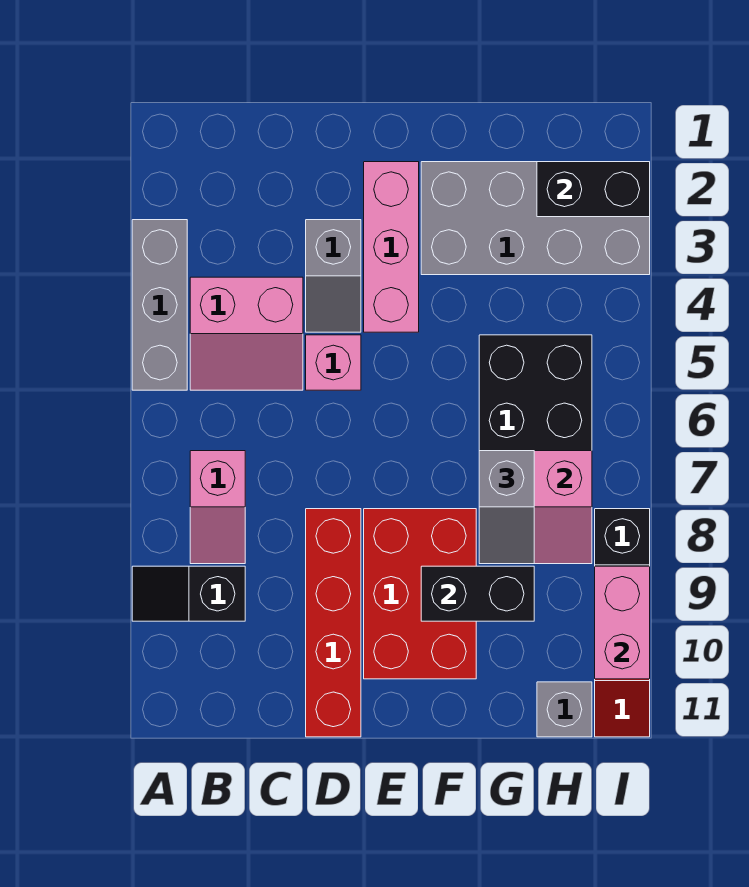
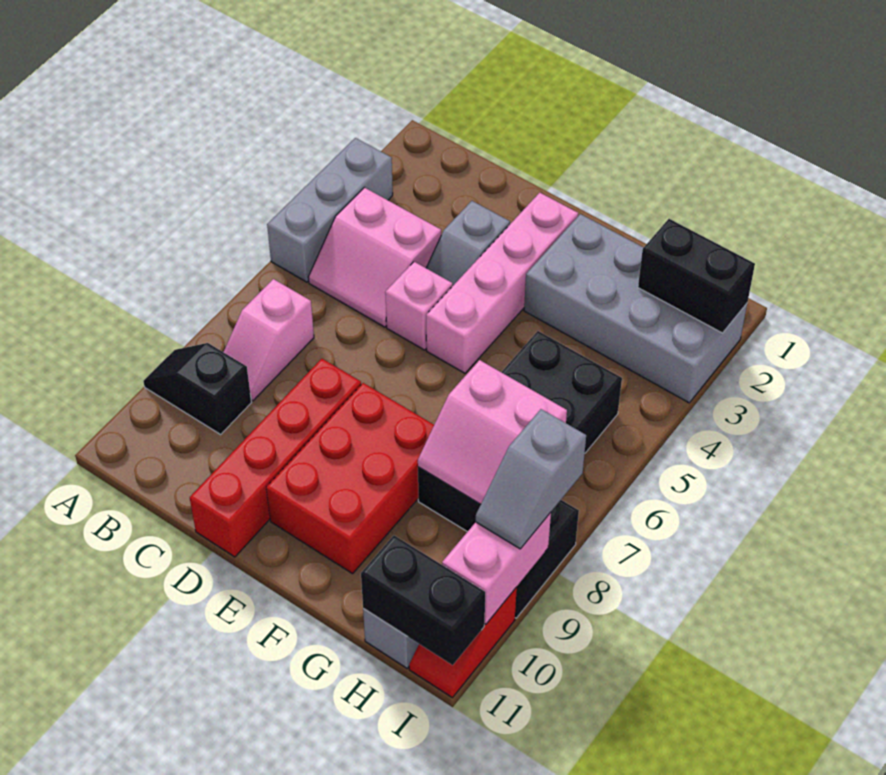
pink brick E2:E4 level 1 -> pink brick E2:E5 level 1
black brick F9:G9 level 2 -> black brick H11:I11 level 2
grey slope G7:G8 level 3 top 7 -> grey slope I8:I9 level 3 top 8

